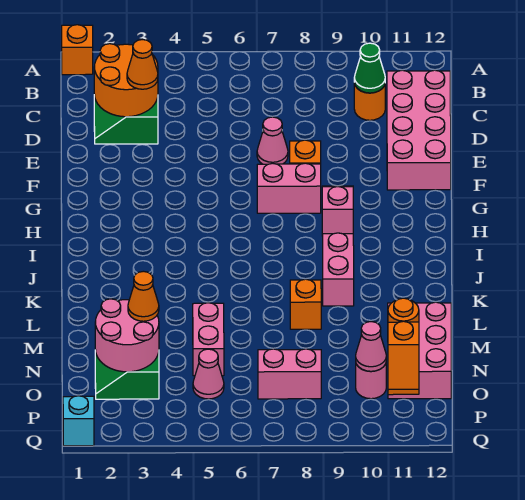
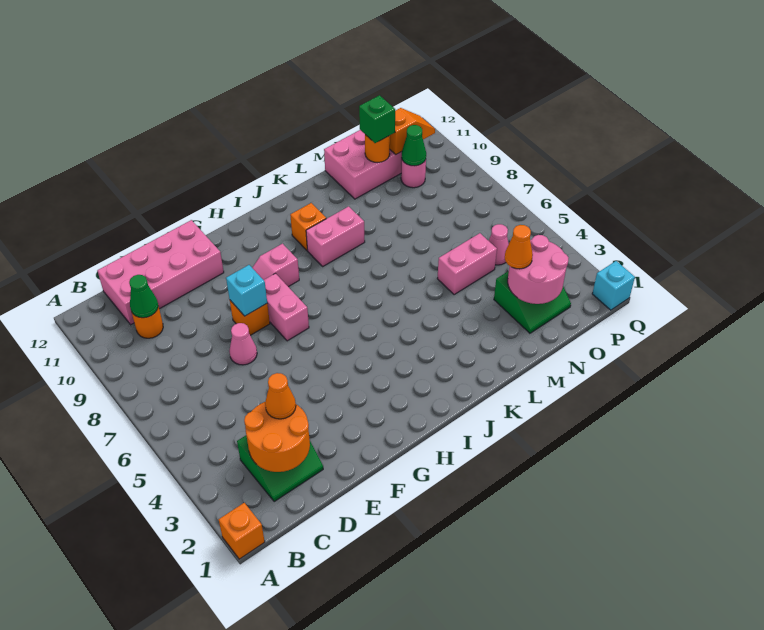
none -> cyan brick F8 level 2
orange brick L8 level 1 -> orange brick J10 level 1
none -> green brick N11 level 3
pink brick O7:O8 level 1 -> none
pink cone O10 level 2 -> green cone O10 level 2

